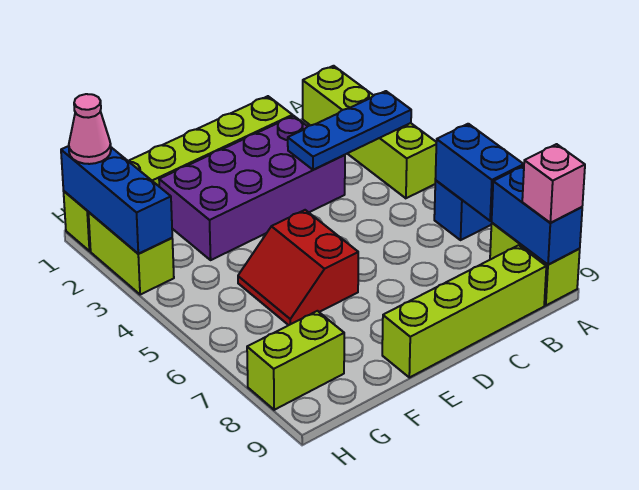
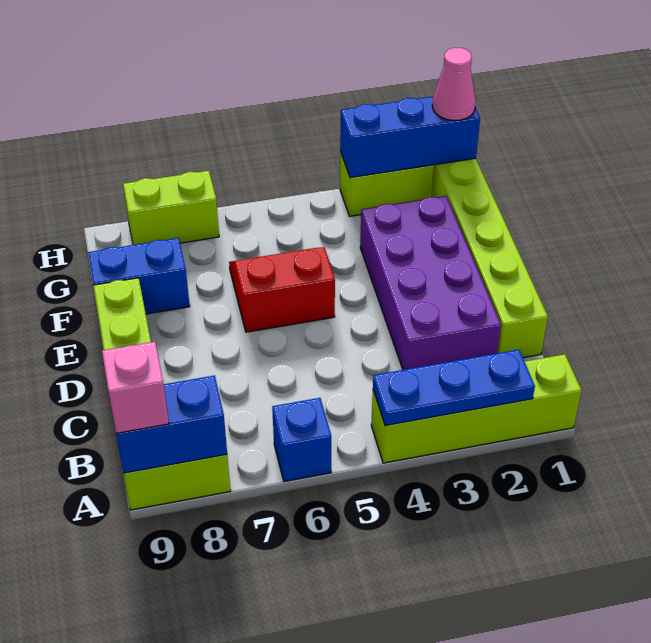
blue plate A3:C3 level 2 -> blue plate A2:A4 level 2
blue brick A6:A7 level 2 -> blue brick F8:F9 level 1
lime brick G8:H8 level 1 -> lime brick H7:H8 level 1

